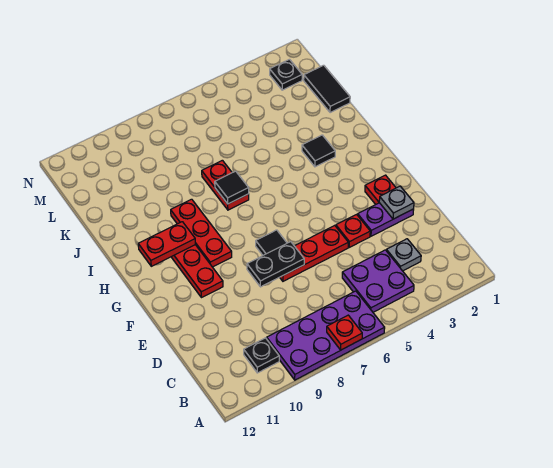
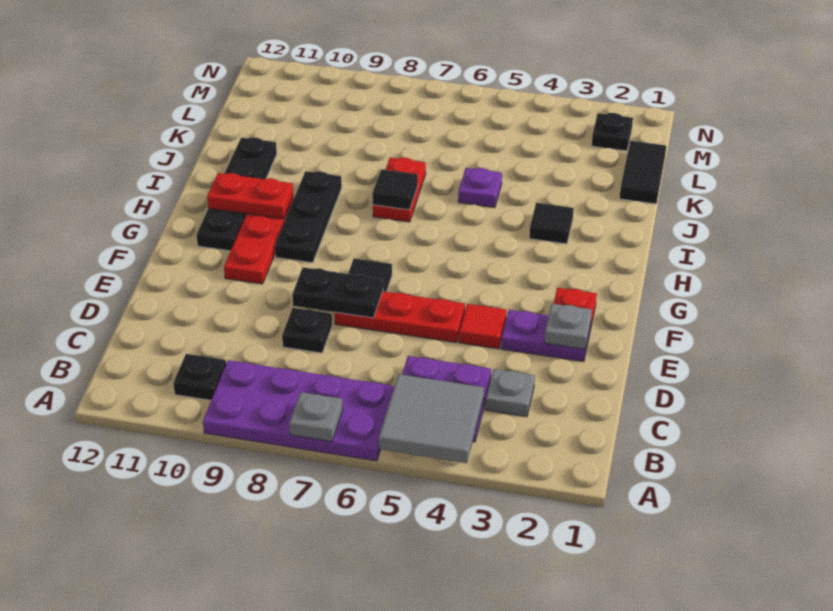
none -> grey tile A4:B5 level 2
red plate A7 level 2 -> grey plate A7 level 2
none -> black plate D8 level 1
red plate E4 level 1 -> red tile E4 level 1
red plate G9:I9 level 1 -> black plate G9:I9 level 1
none -> black plate G11:J11 level 1
none -> purple plate J5 level 1

